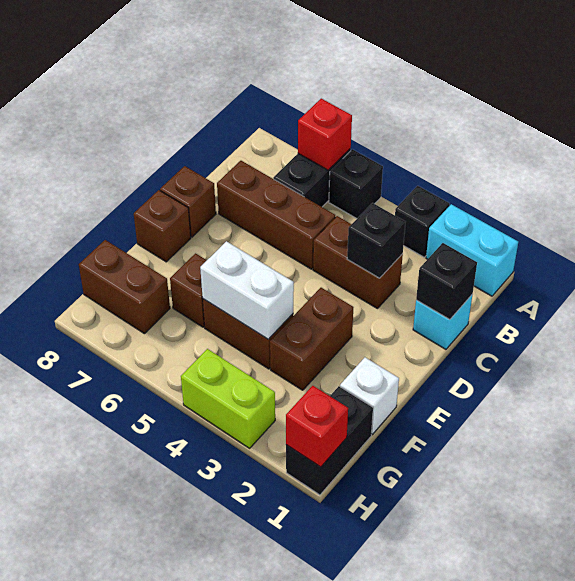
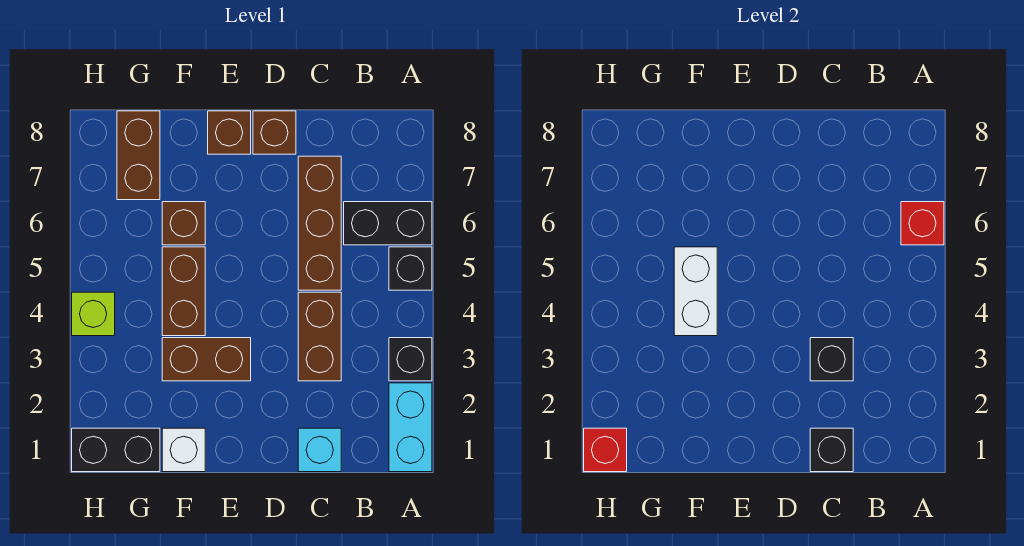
lime brick H3:H4 level 1 -> lime brick H4 level 1

